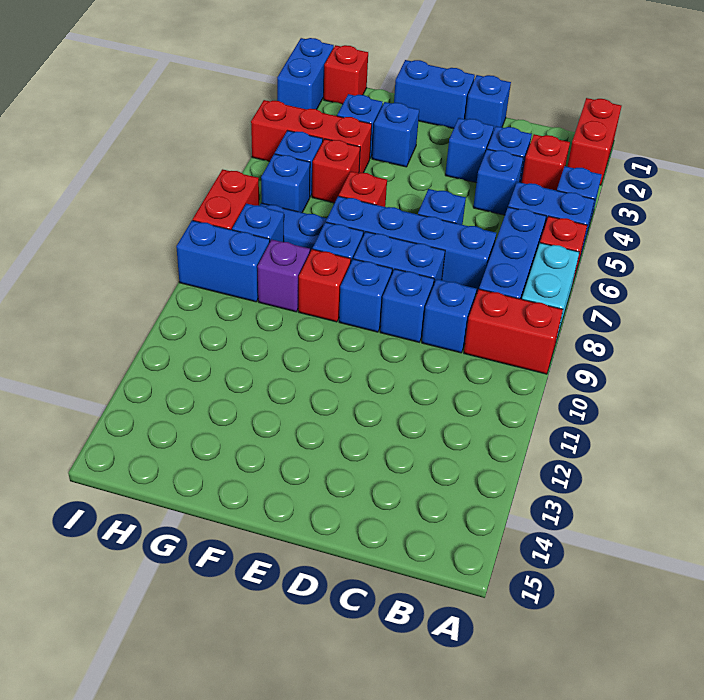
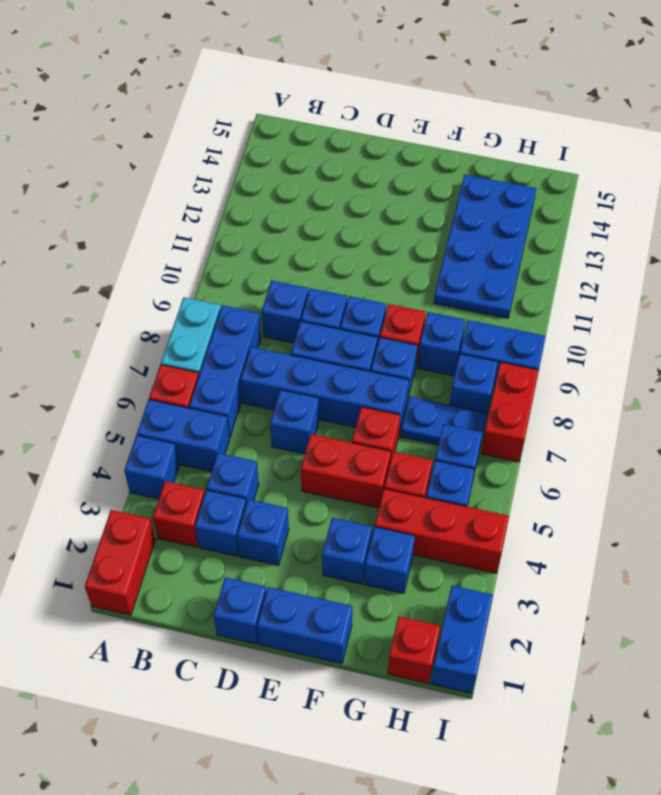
red brick A9:B9 level 1 -> red brick E5:F5 level 1
purple brick G9 level 1 -> blue brick G9 level 1
none -> blue plate G11:H14 level 1

